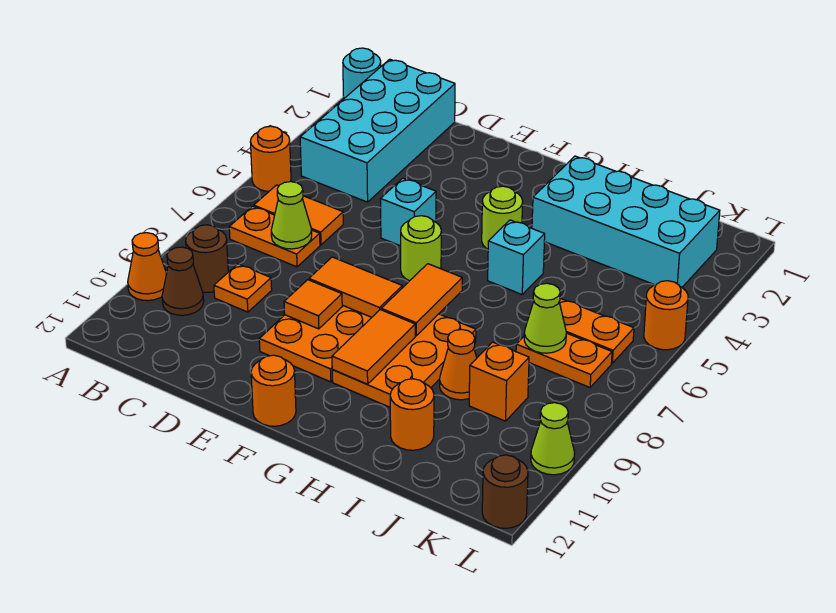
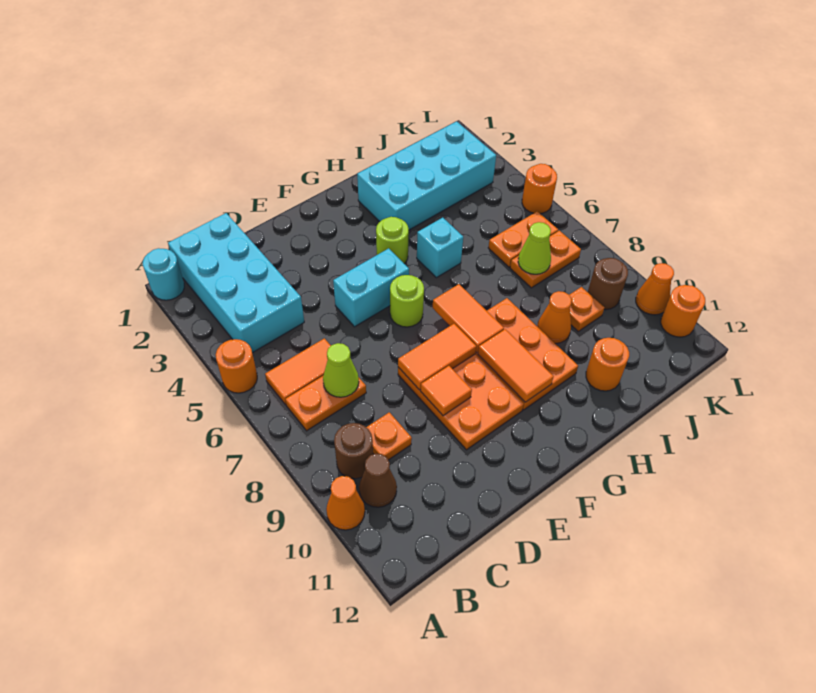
cyan brick E5 level 1 -> cyan brick E5:F5 level 1
orange round brick F12 level 1 -> orange round brick L11 level 1
orange brick J9 level 1 -> orange plate J9 level 1
lime cone L10 level 1 -> orange cone L10 level 1
brown round brick L12 level 1 -> brown round brick K9 level 1

